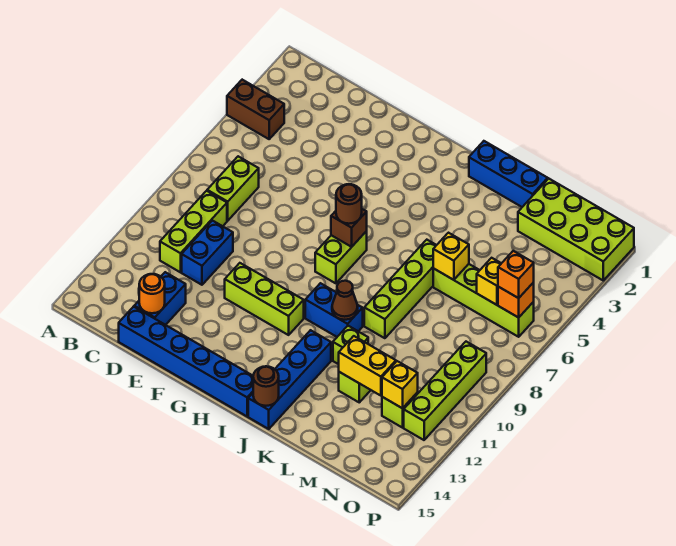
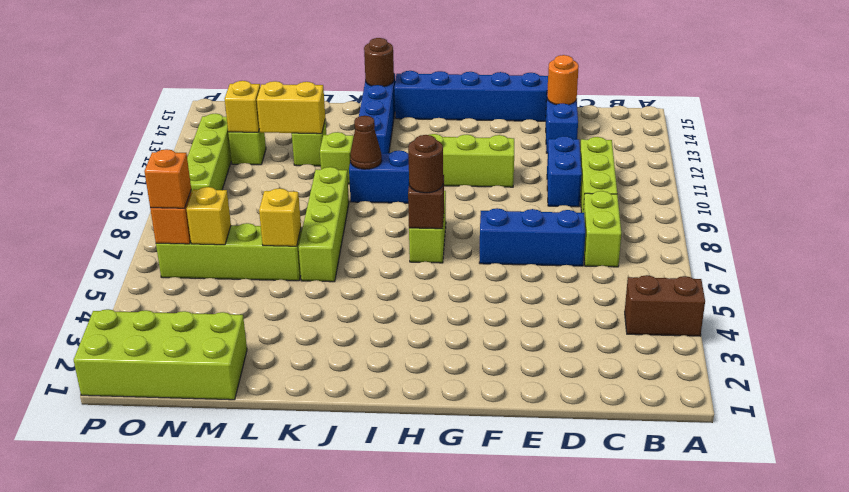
blue brick J1:L1 level 1 -> blue brick D7:F7 level 1

